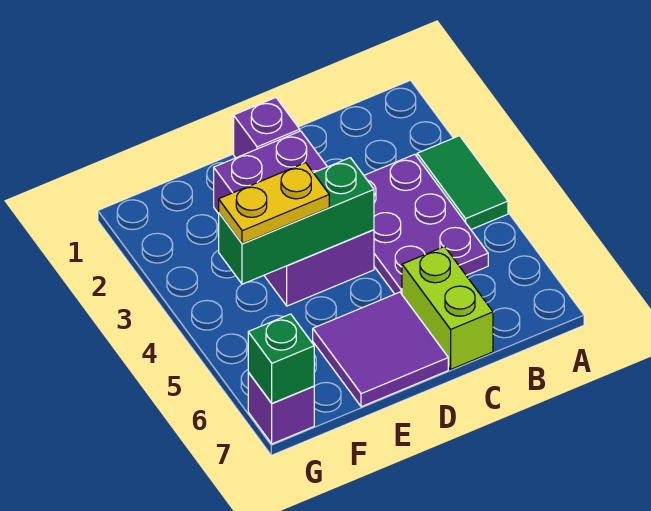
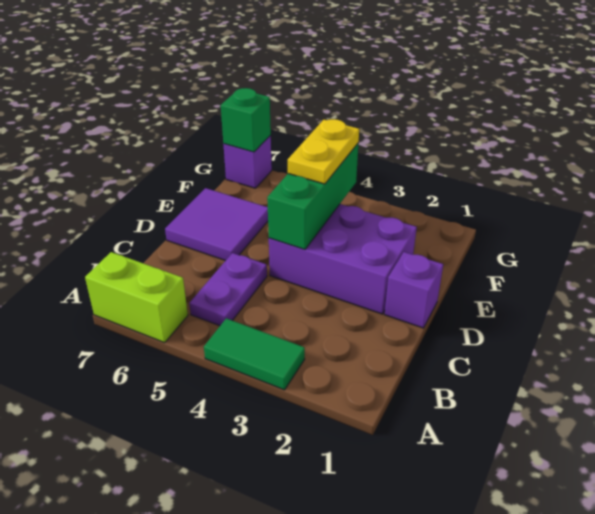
purple plate B3:C5 level 1 -> purple plate B5:C5 level 1
lime brick C6:C7 level 1 -> lime brick A6:A7 level 1

